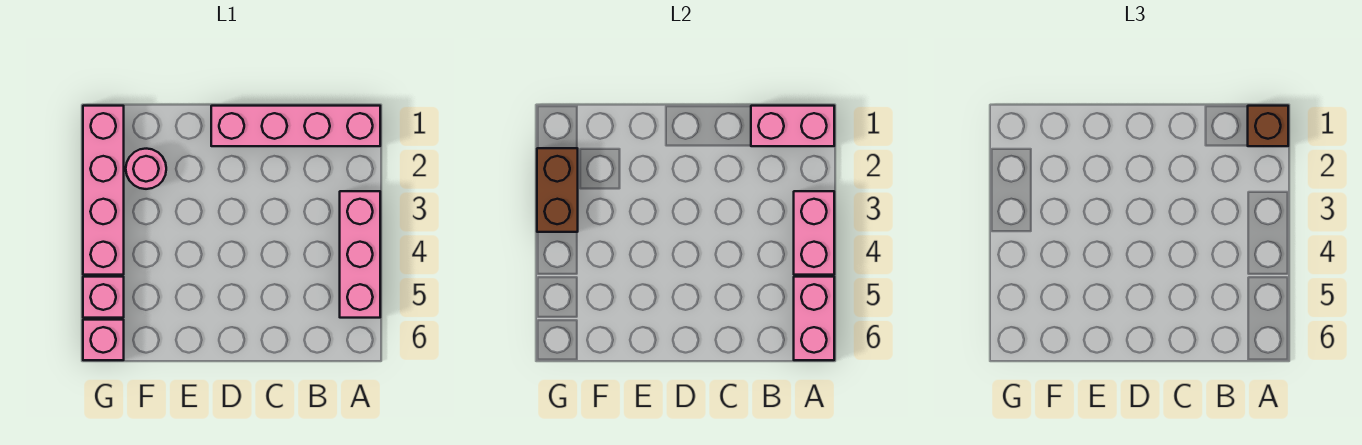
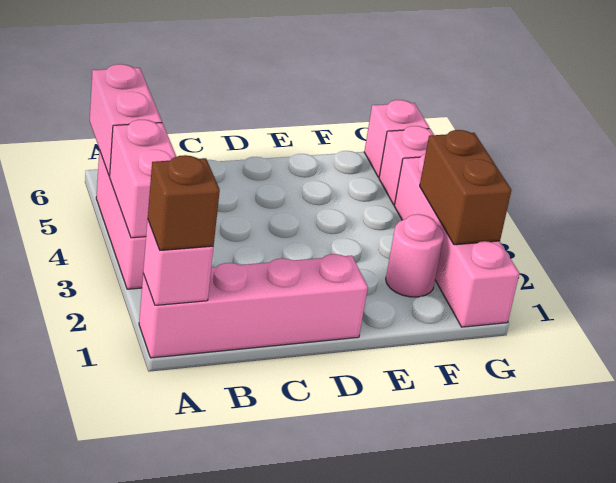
pink brick A1:B1 level 2 -> pink brick A1 level 2

